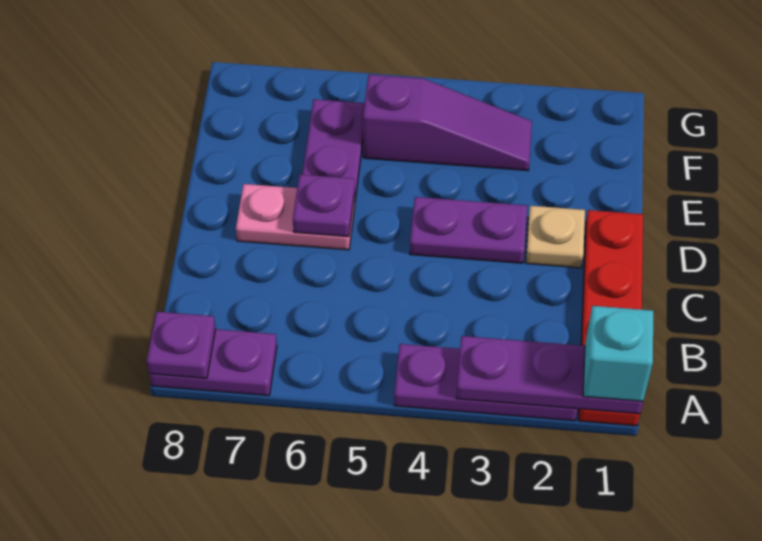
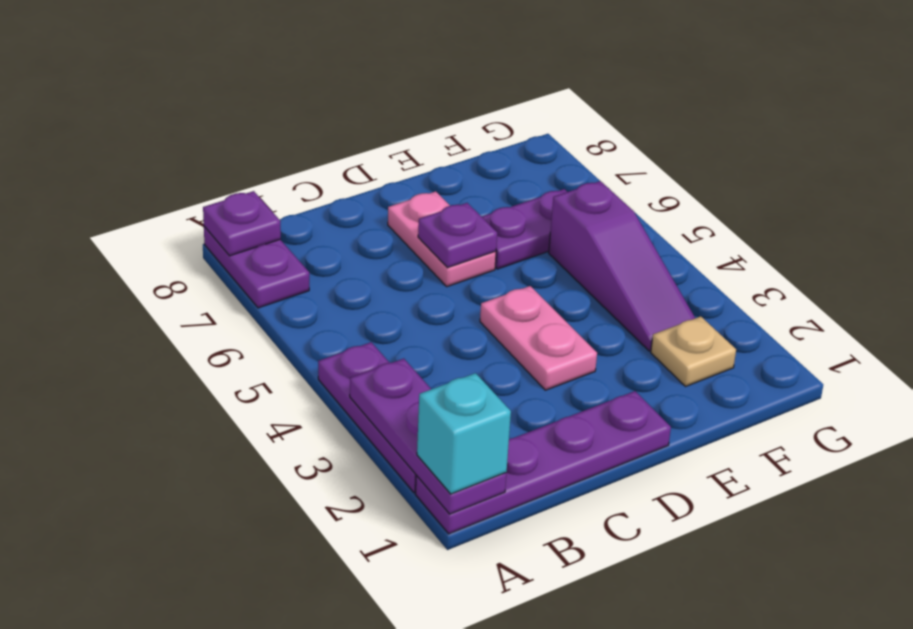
red plate A1:D1 level 1 -> purple plate A1:D1 level 1
tan plate D2 level 1 -> tan plate F2 level 1
purple plate D3:D4 level 1 -> pink plate D3:D4 level 1

